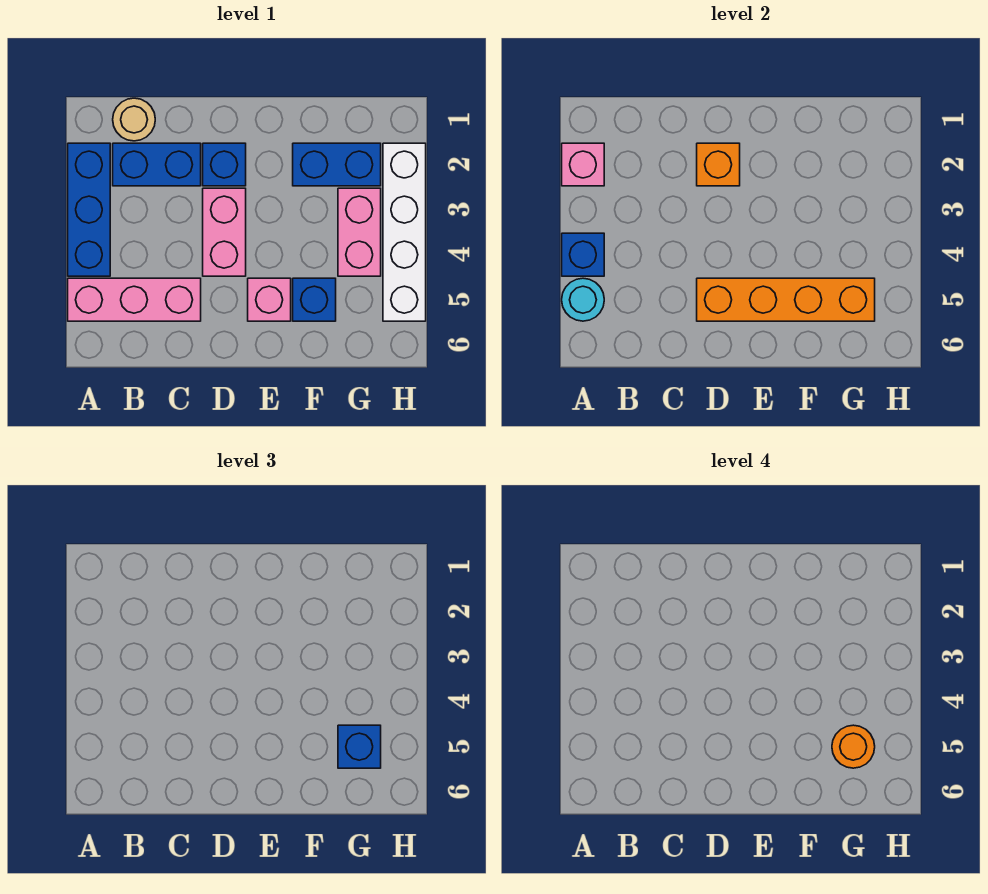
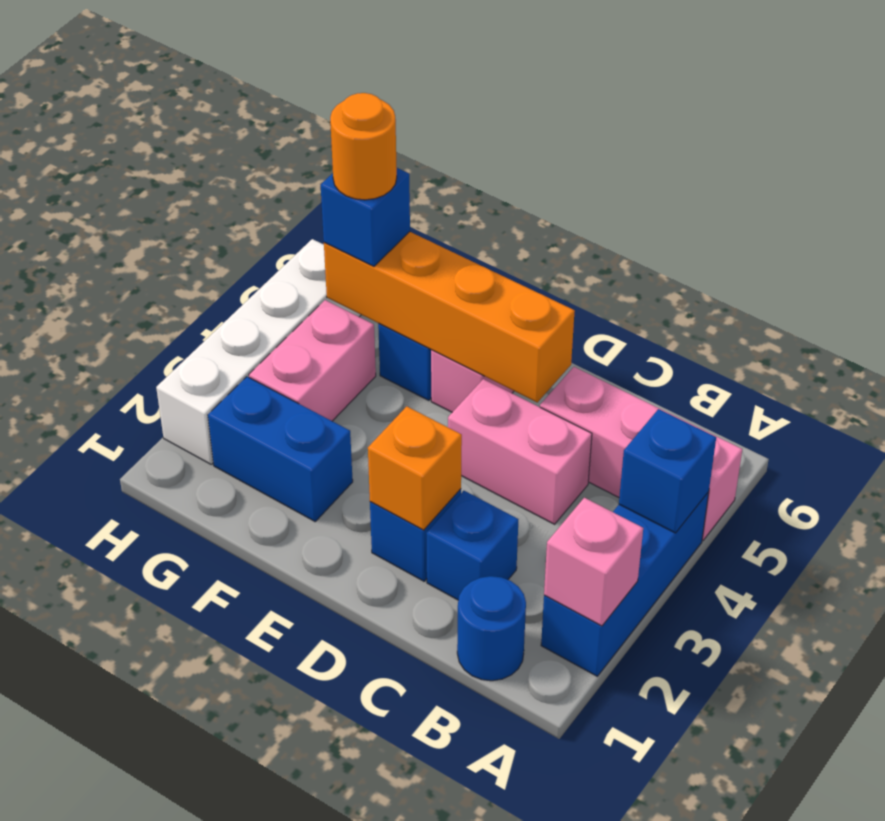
cyan round brick A5 level 2 -> none
tan round brick B1 level 1 -> blue round brick B1 level 1
blue brick B2:C2 level 1 -> blue brick C2 level 1
pink brick D3:D4 level 1 -> pink brick C4:D4 level 1

